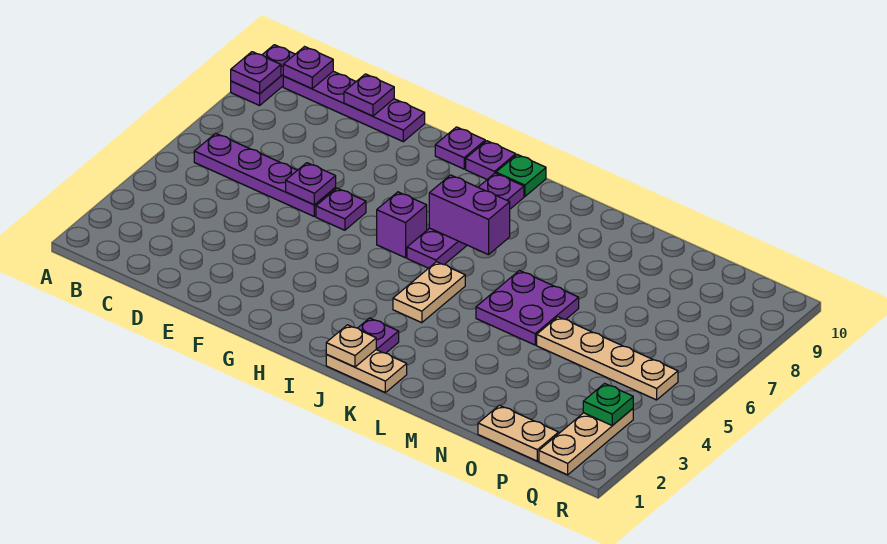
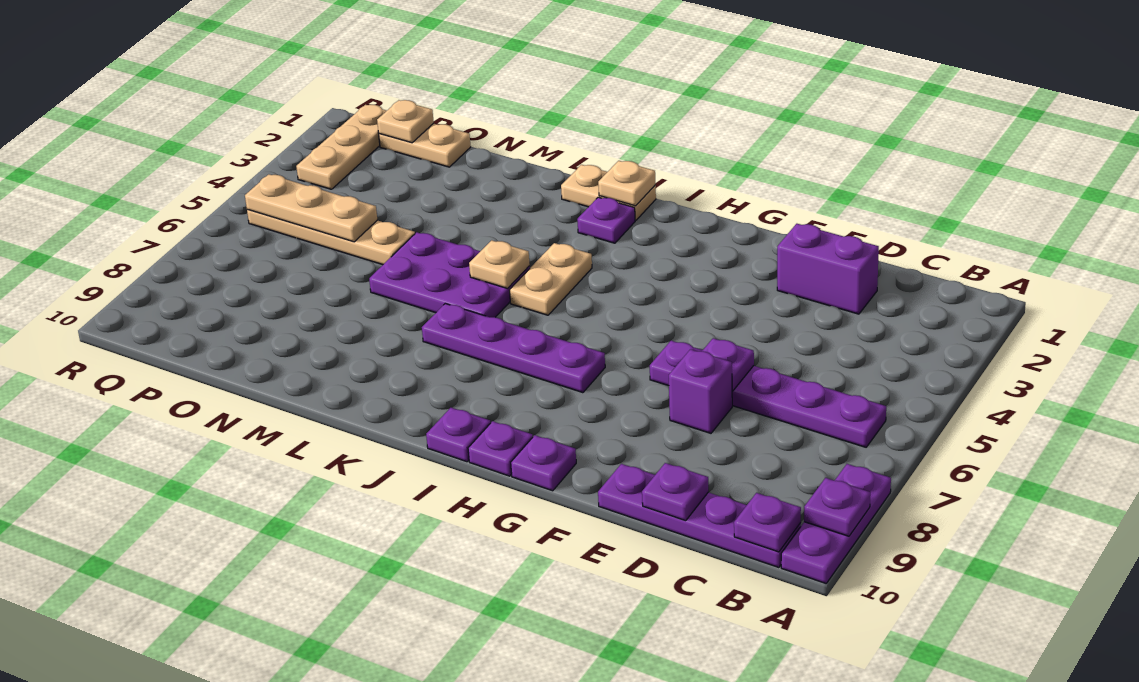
purple plate A9:A10 level 1 -> purple plate A8:A10 level 1
purple brick H6 level 1 -> purple brick E7 level 1
purple plate I6:I9 level 1 -> purple plate H7:K7 level 1
purple brick I7:J7 level 2 -> purple brick D2:E2 level 1
green plate I10 level 1 -> purple plate I10 level 1
none -> tan plate K5 level 2
purple plate L5:M6 level 1 -> purple plate K5:M6 level 1
none -> tan plate O5:Q5 level 2
none -> tan plate P1 level 2
green plate Q3 level 2 -> none

